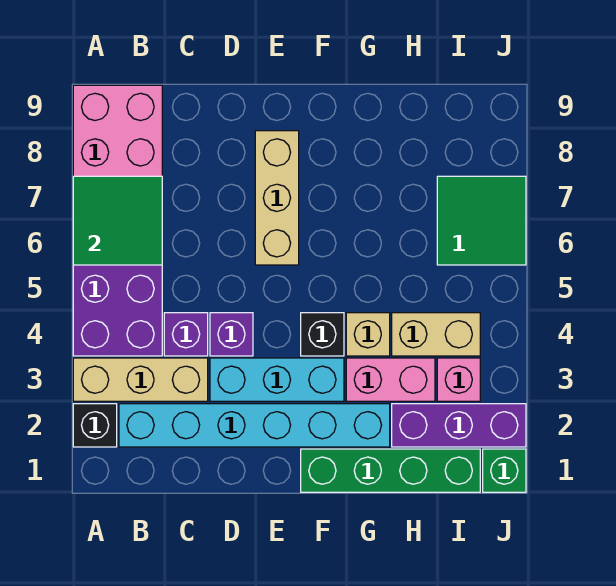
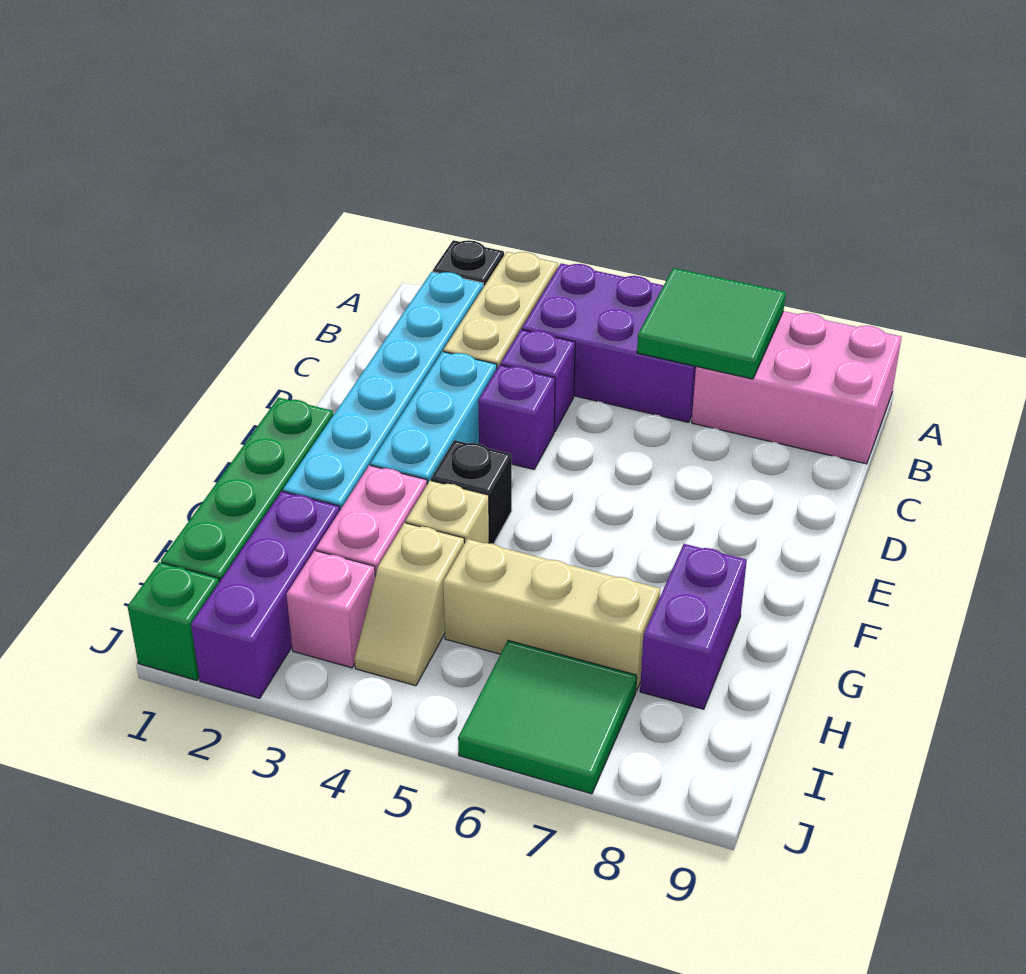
tan brick E6:E8 level 1 -> tan brick H5:H7 level 1
none -> purple brick G8:H8 level 1
tan brick H4:I4 level 1 -> tan slope H4:I4 level 1 top H

